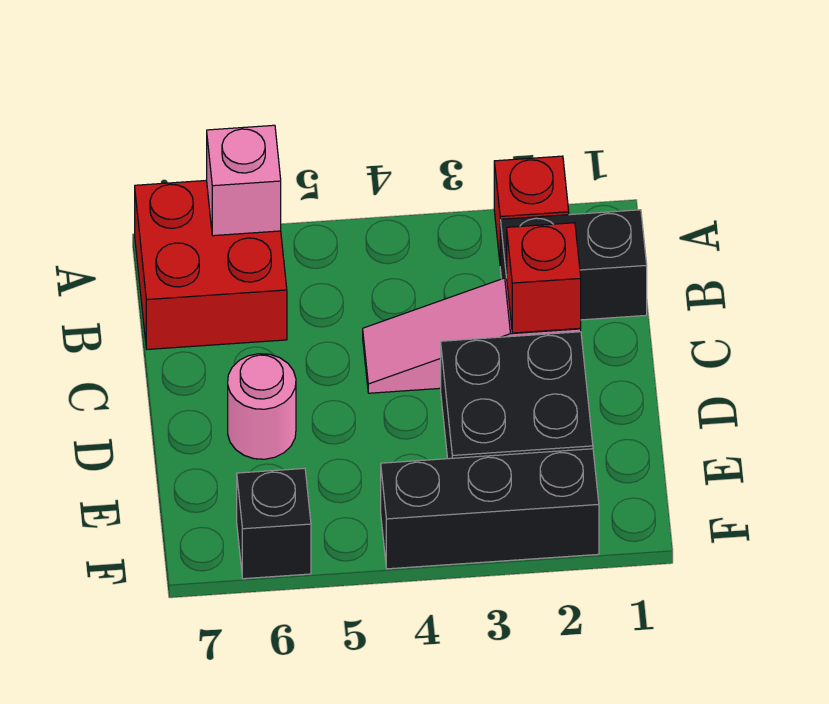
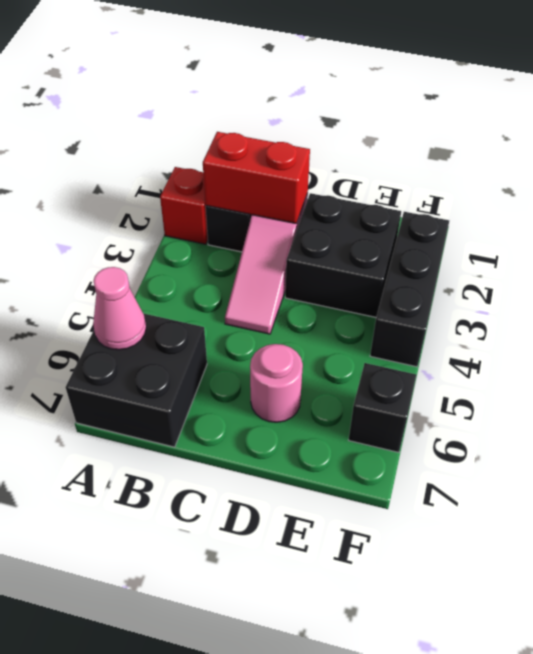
red brick A6:B7 level 1 -> black brick A6:B7 level 1
pink brick A6 level 2 -> pink cone A6 level 2
red brick C2 level 2 -> red brick B2:C2 level 2

